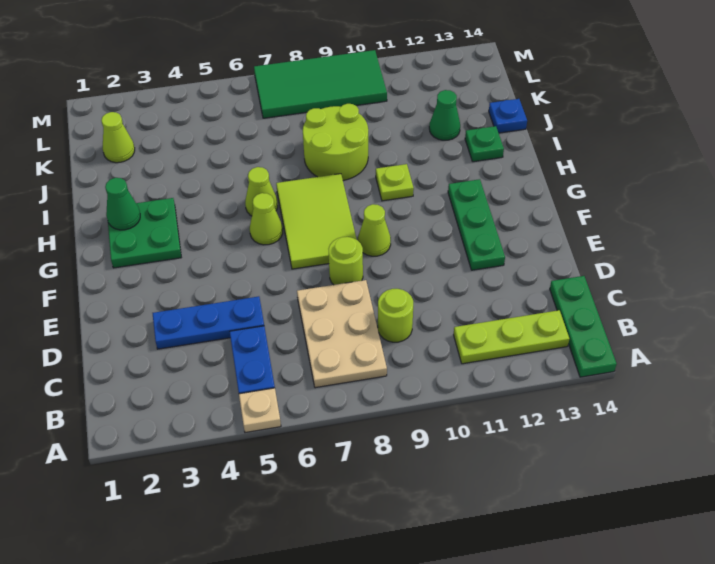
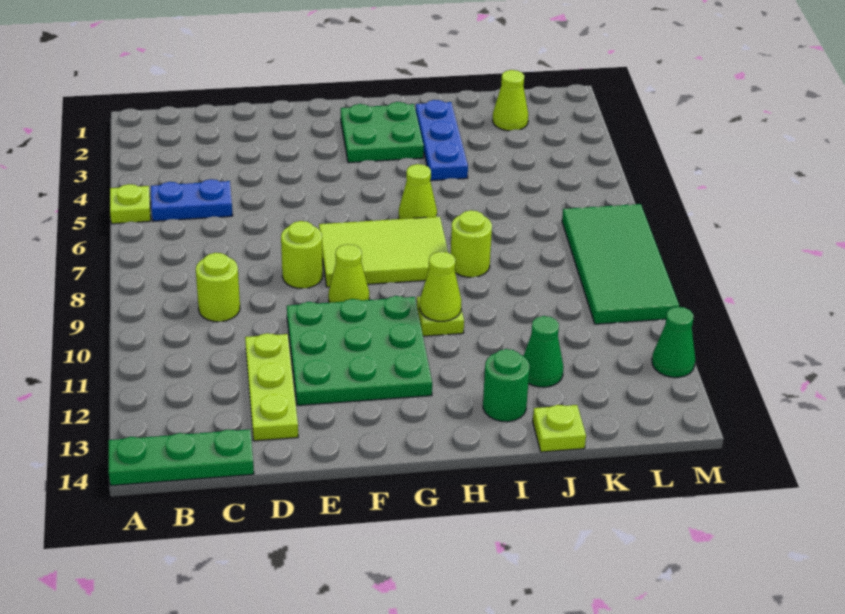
tan plate A5 level 1 -> lime plate A5 level 1
tan plate B7:D8 level 1 -> none
lime plate B11:B13 level 1 -> lime plate D11:D13 level 1
blue plate D3:D5 level 1 -> blue plate I2:I4 level 1
green plate E12:G12 level 1 -> green plate E10:G12 level 1
lime cone G6 level 1 -> lime cone H10 level 2
green cone H2 level 2 -> green cone M12 level 1
lime round brick I8:J9 level 1 -> lime round brick I8 level 1
green plate I13 level 1 -> green round brick I13 level 1
blue plate J14 level 1 -> lime plate J14 level 1

